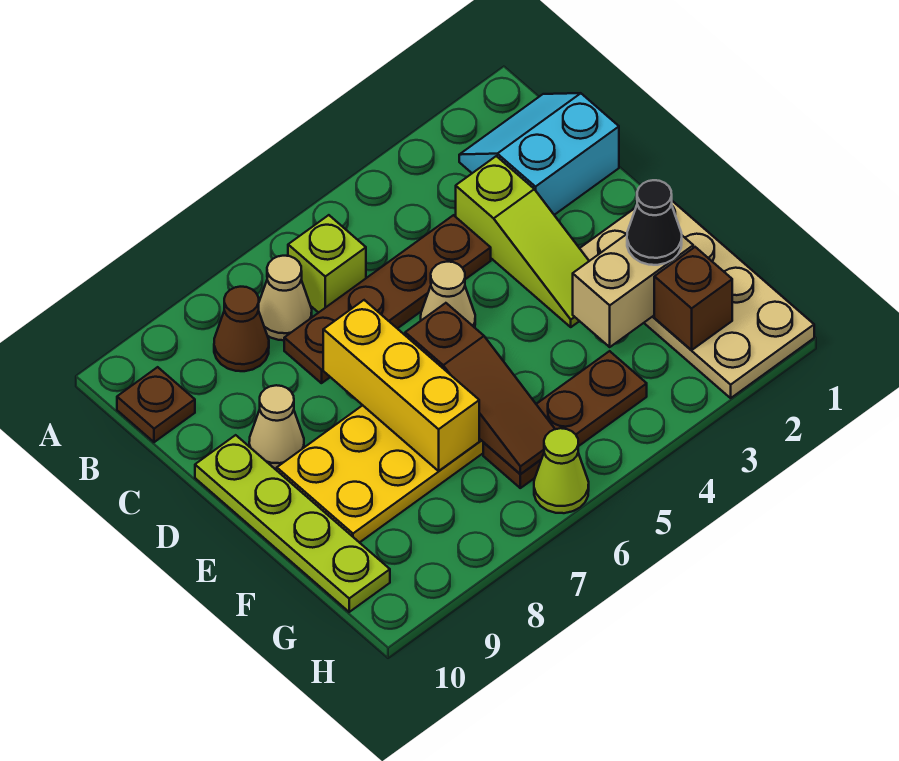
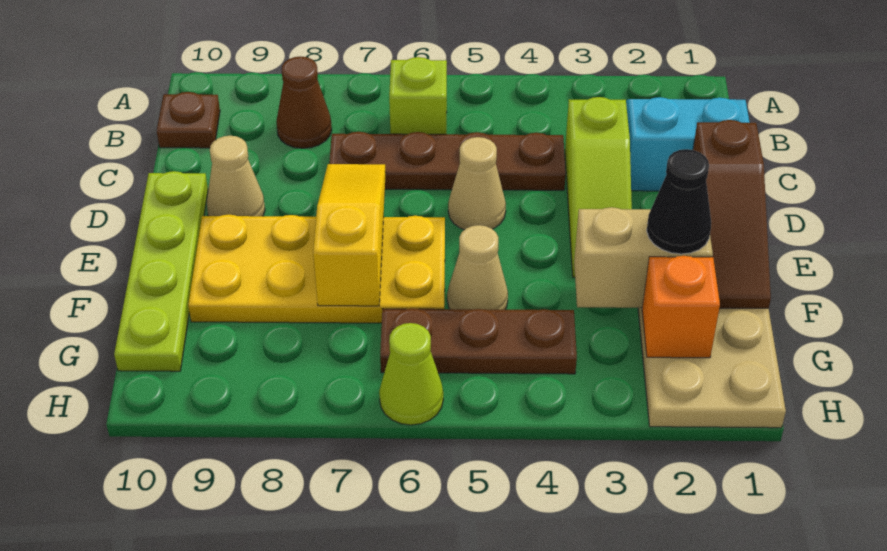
tan cone B7 level 1 -> tan cone F5 level 1
yellow brick D7:F7 level 2 -> yellow slope D7:F7 level 2 top F
brown slope E6:G6 level 2 top E -> brown slope D1:F1 level 2 top D
brown brick G2 level 2 -> orange brick G2 level 2

